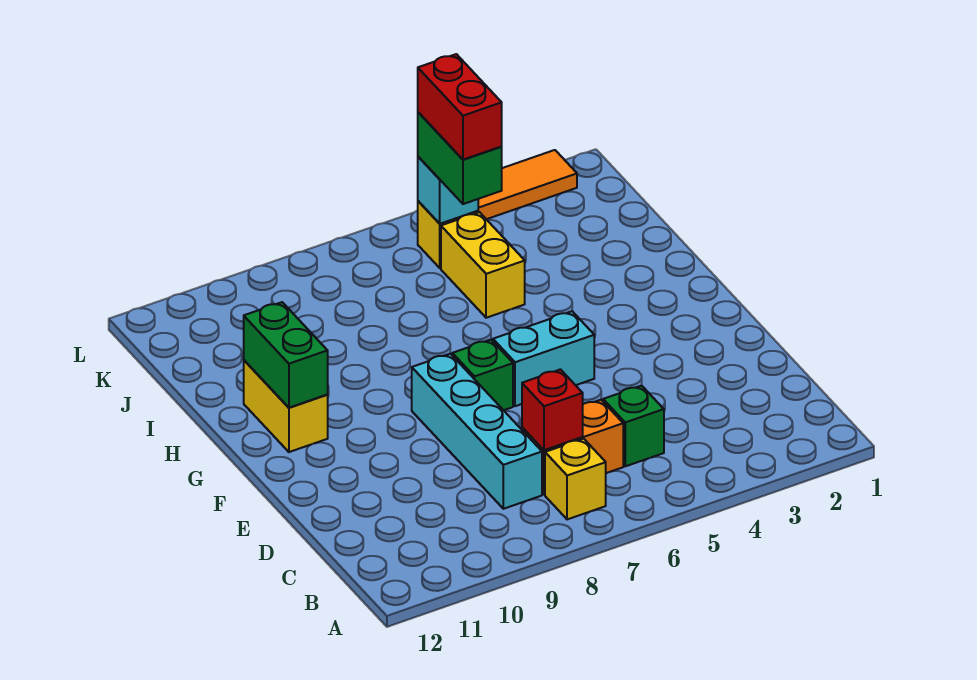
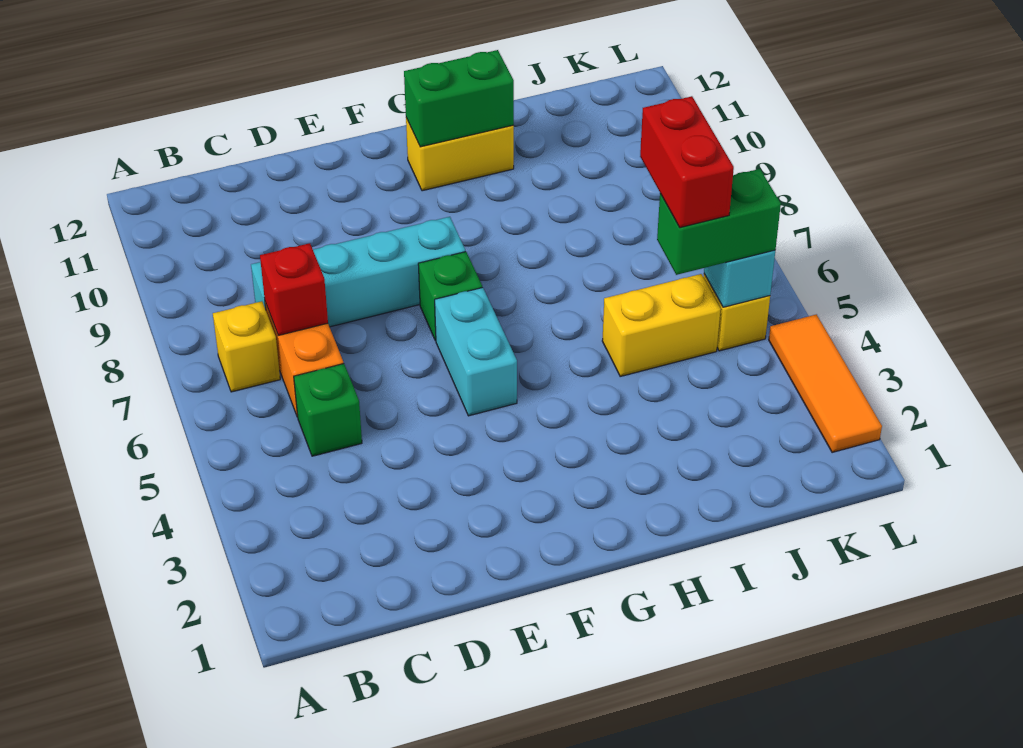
red brick J5:K5 level 4 -> red brick J5:J6 level 4

